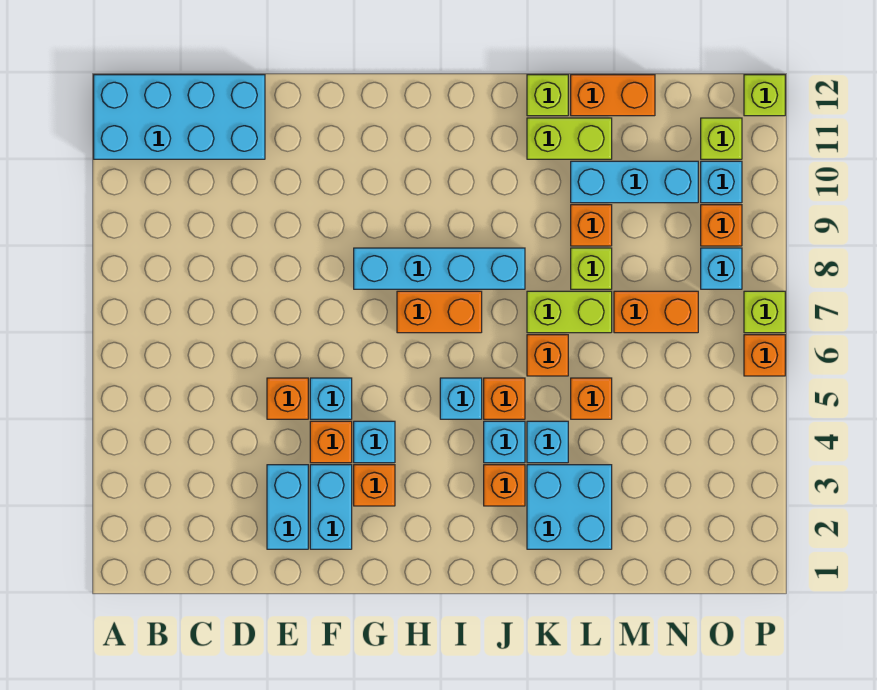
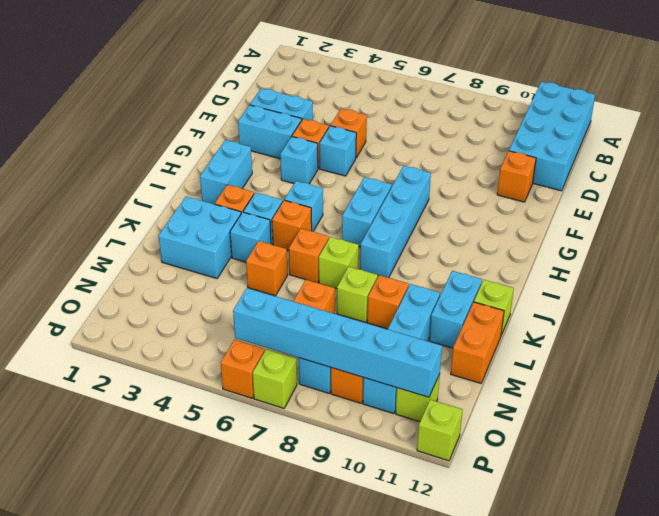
orange brick G3 level 1 -> orange brick E11 level 1
none -> cyan brick H2:I2 level 1
orange brick H7:I7 level 1 -> cyan brick H7:I7 level 1
lime brick K7:L7 level 1 -> lime brick K7 level 1
lime brick K11:L11 level 1 -> cyan brick K11:L11 level 1
none -> cyan brick O6:O11 level 2

